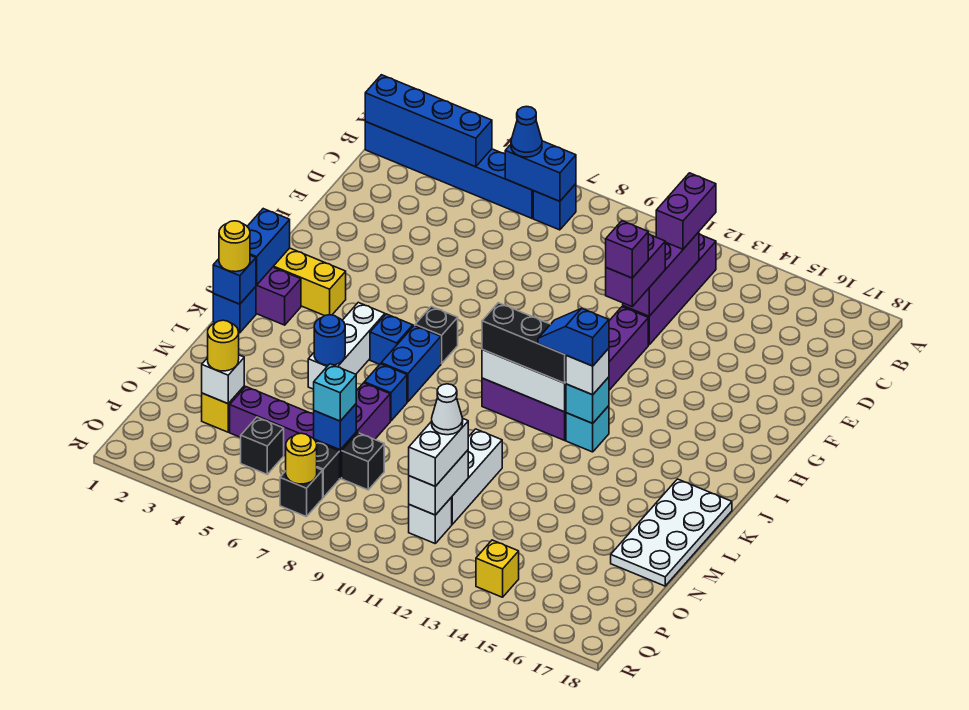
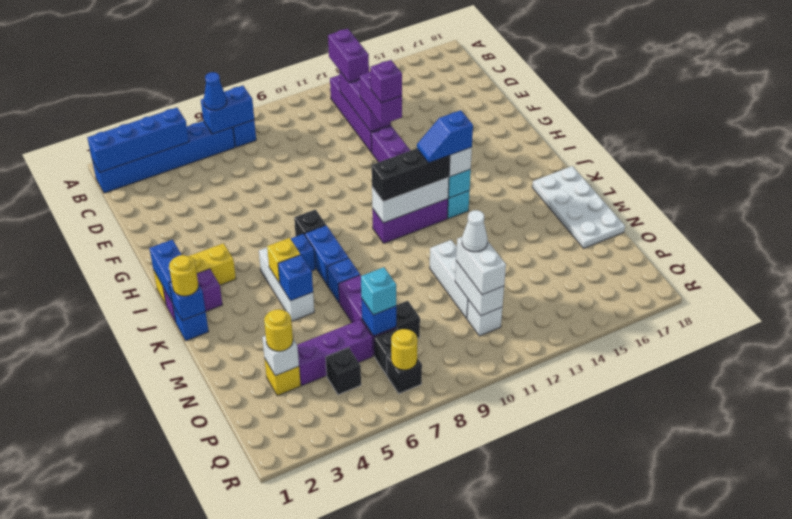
blue round brick L5 level 2 -> blue brick L5 level 2
yellow brick Q14 level 1 -> yellow brick K5 level 2

